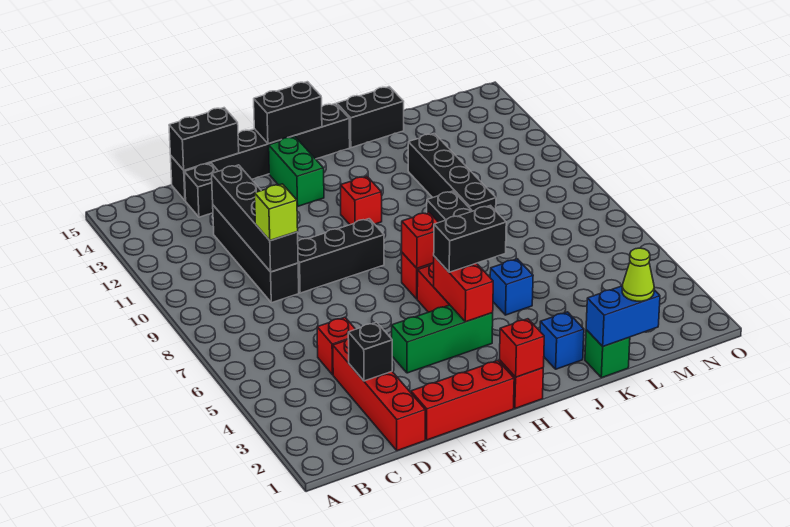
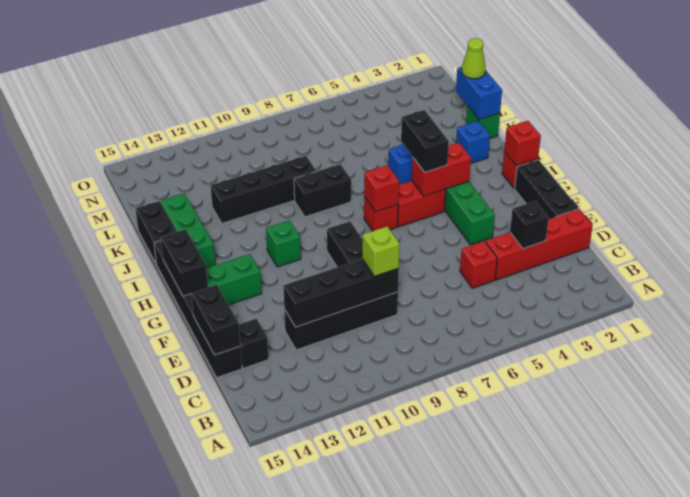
red brick E1:G1 level 1 -> black brick E1:G1 level 1
red brick H11 level 1 -> green brick H11 level 1
none -> green brick I14:K14 level 1

